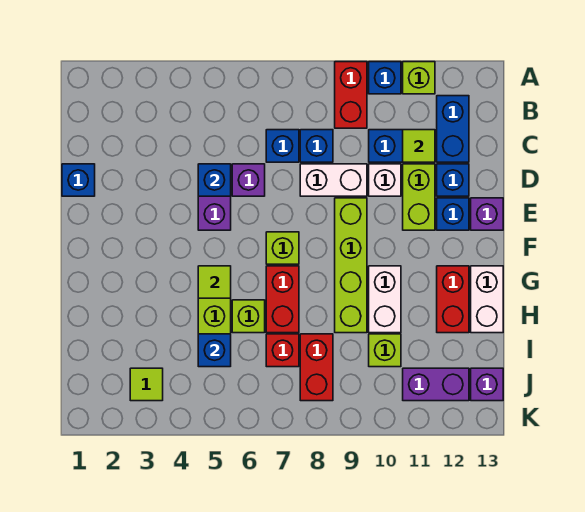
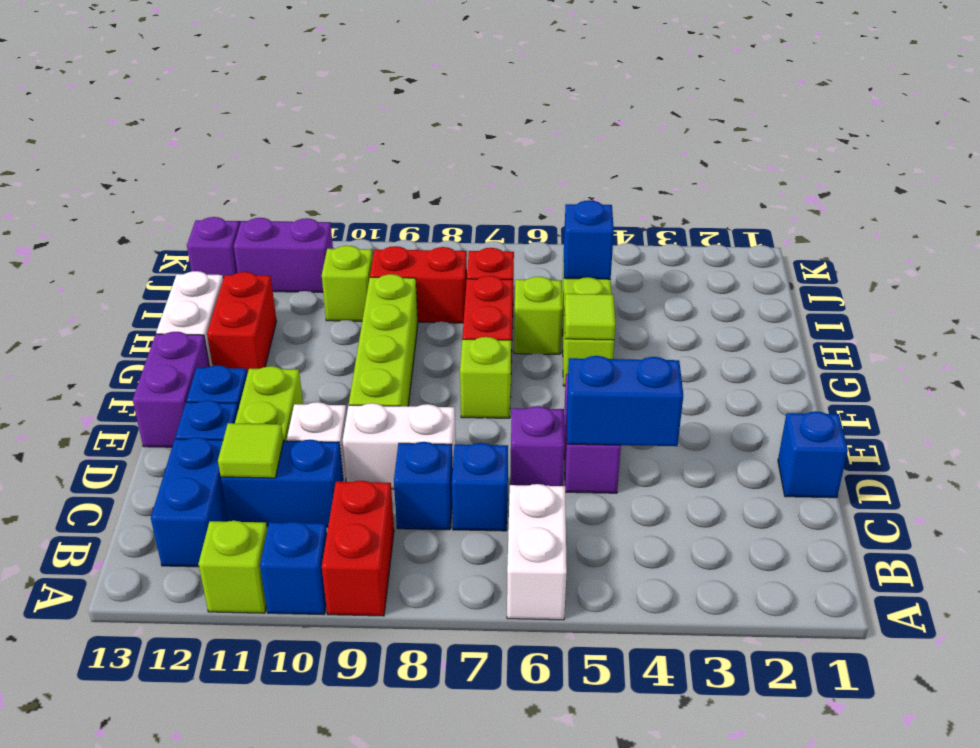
blue brick D5 level 2 -> blue brick D4:D5 level 2
purple brick E13 level 1 -> purple brick E13:F13 level 1
white brick G10:H10 level 1 -> white brick A6:B6 level 1
red brick I8:J8 level 1 -> red brick I8:I9 level 1
lime tile J3 level 1 -> none

